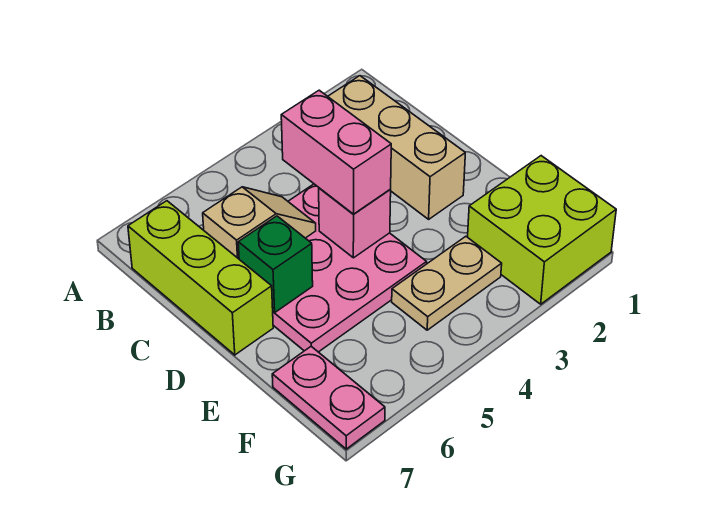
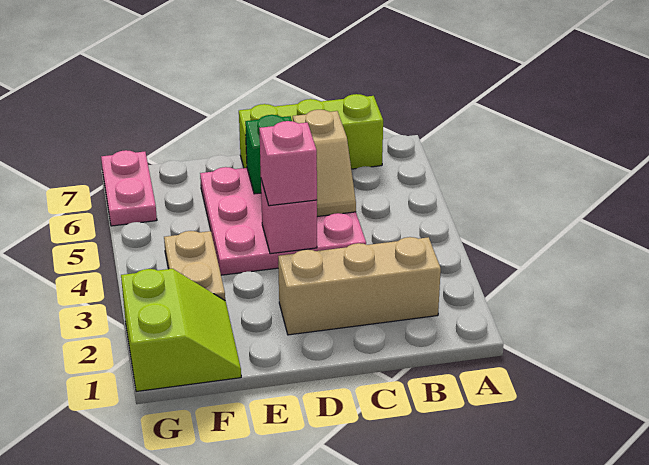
pink brick C4:D4 level 3 -> pink brick D4 level 3
lime brick F1:G2 level 1 -> lime slope F1:G2 level 1 top G
pink plate F7:G7 level 1 -> pink plate G6:G7 level 1

